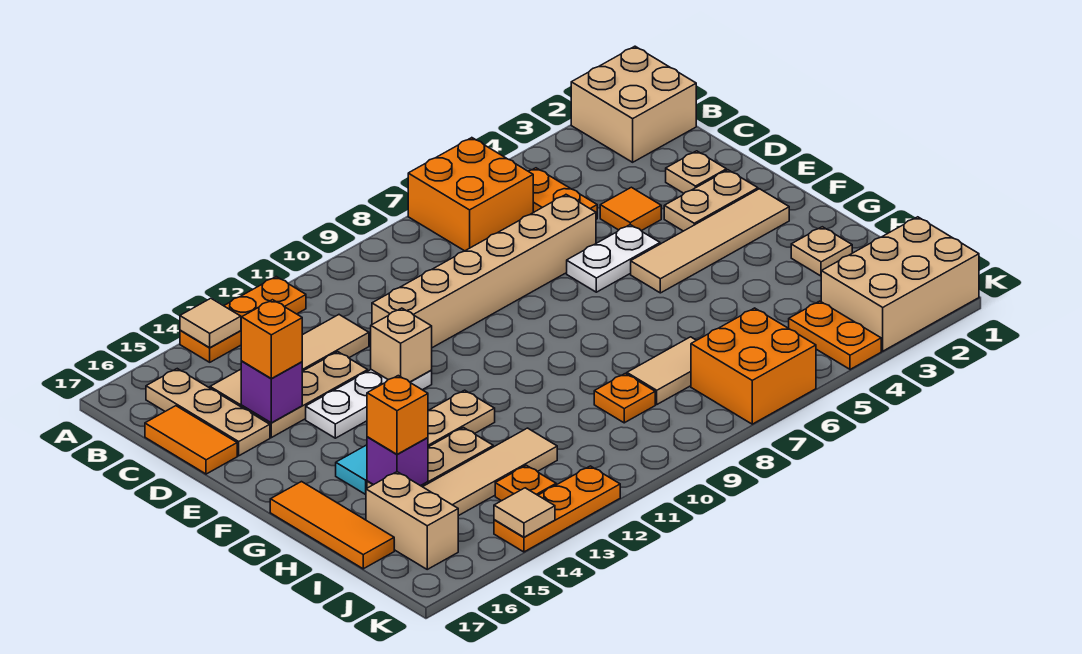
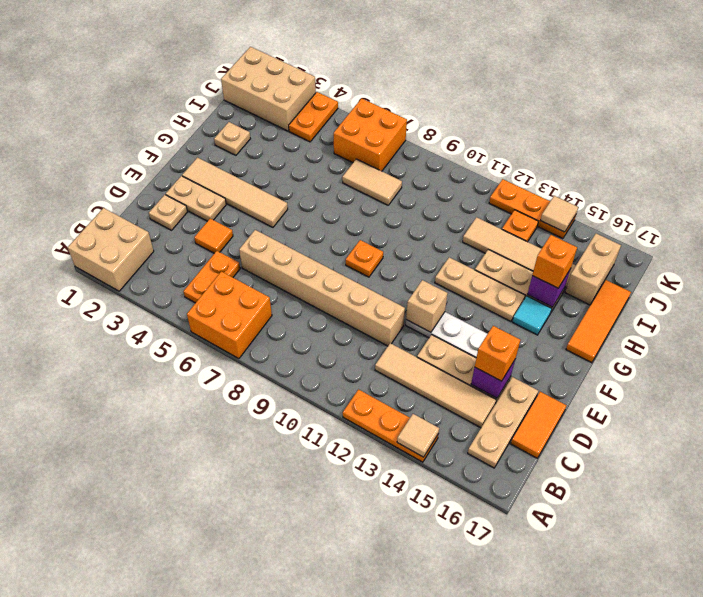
white plate E5:E6 level 1 -> none
orange plate I9 level 1 -> orange plate F9 level 1

